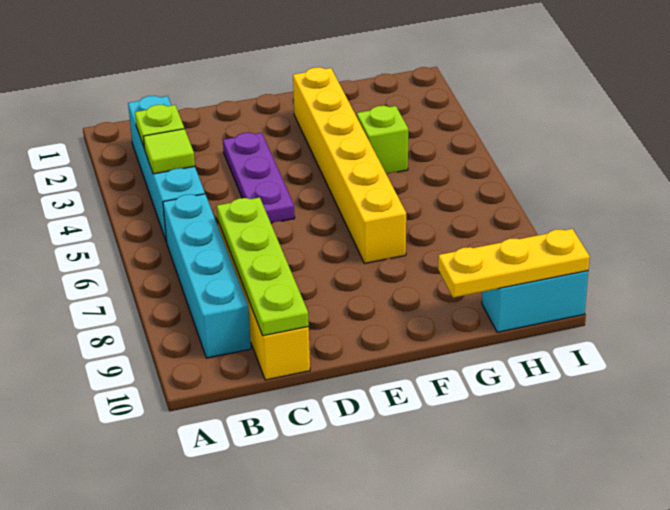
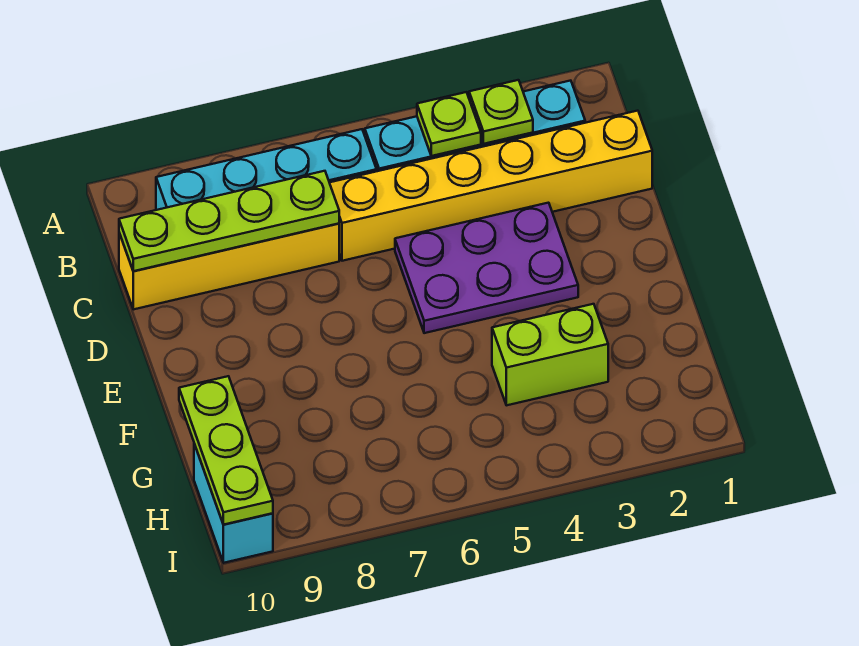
lime tile B4 level 2 -> lime plate B4 level 2
purple plate D3:D5 level 1 -> purple plate D3:E5 level 1
yellow brick F2:F7 level 1 -> yellow brick C1:C6 level 1
lime brick G4 level 1 -> lime brick G3:G4 level 1
yellow plate G10:I10 level 2 -> lime plate G10:I10 level 2

